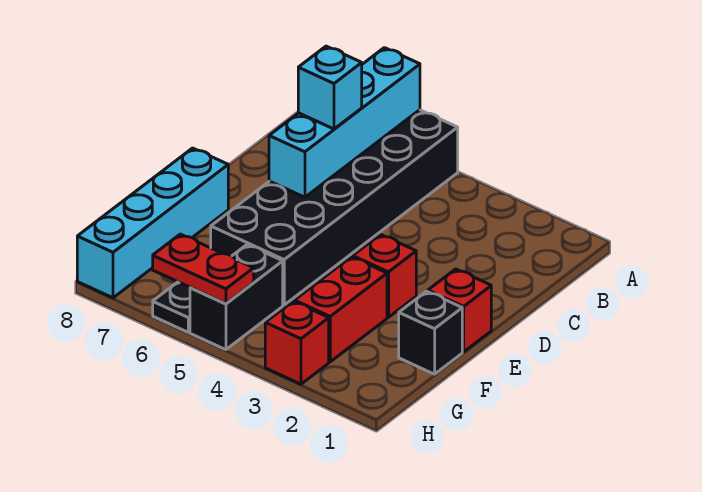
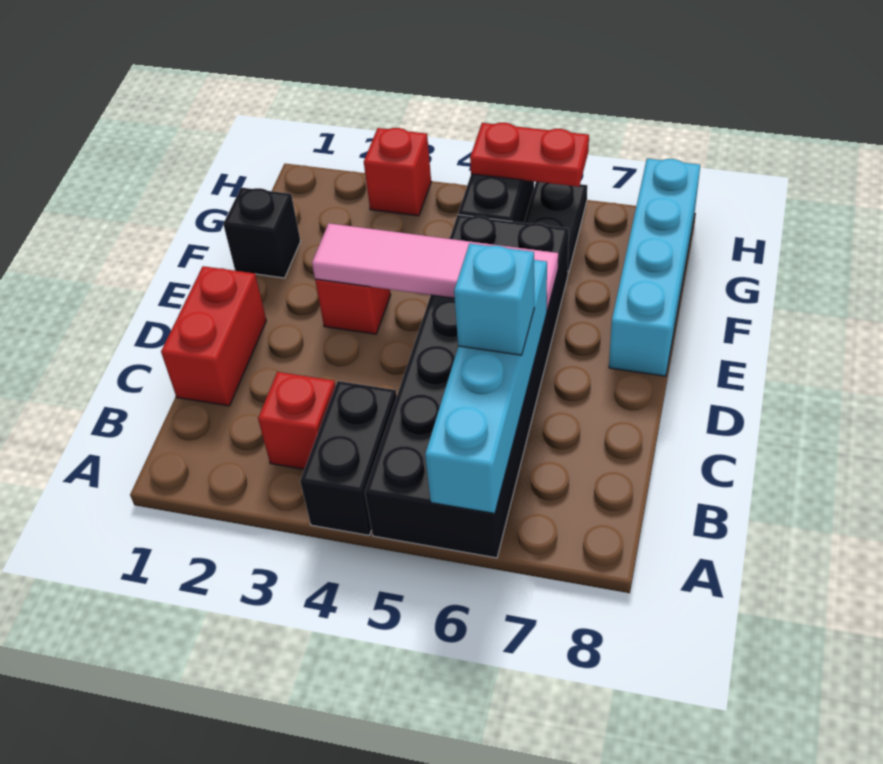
none -> black brick A4:B4 level 1
red brick E1 level 1 -> red brick B3 level 1
none -> pink tile E3:E6 level 2
red brick F3:G3 level 1 -> red brick C1:D1 level 1

